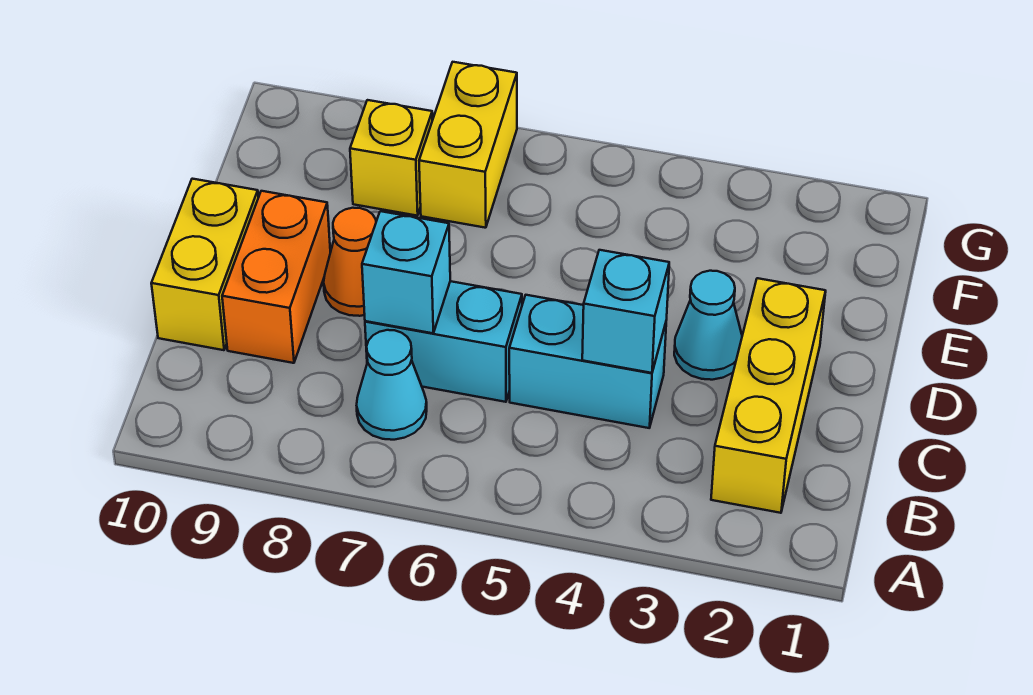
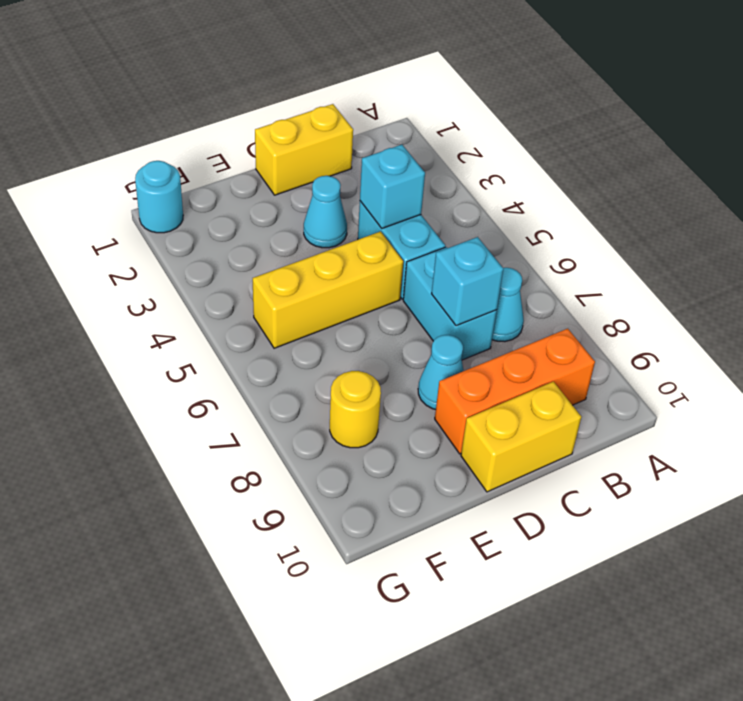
yellow brick B2:D2 level 1 -> yellow brick D5:F5 level 1
orange brick C9:D9 level 1 -> orange brick B9:D9 level 1
orange cone D8 level 1 -> cyan cone D8 level 1
yellow brick F7:G7 level 1 -> yellow brick C1:D1 level 1
yellow brick F8 level 1 -> yellow round brick F8 level 1
none -> cyan round brick G1 level 1

